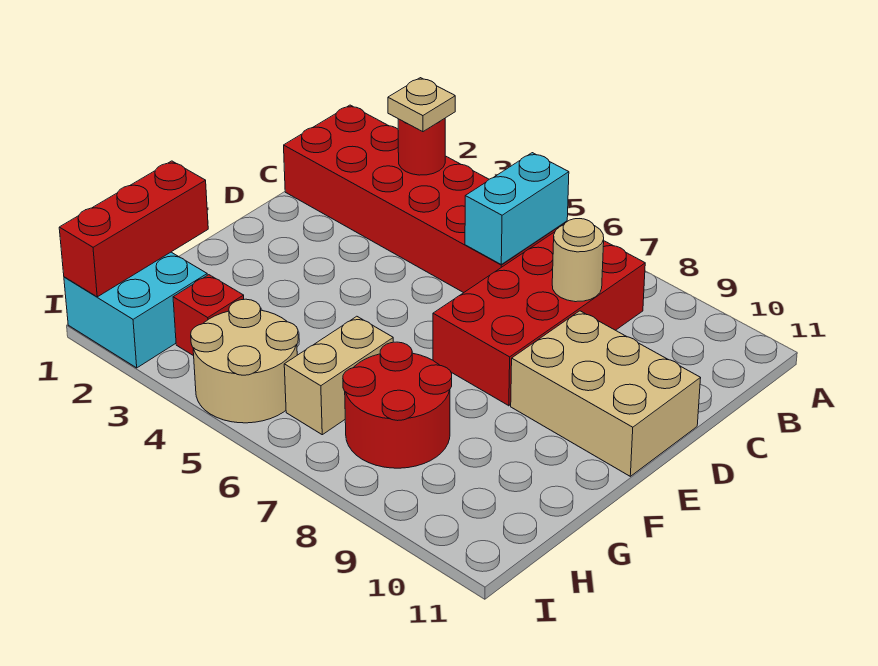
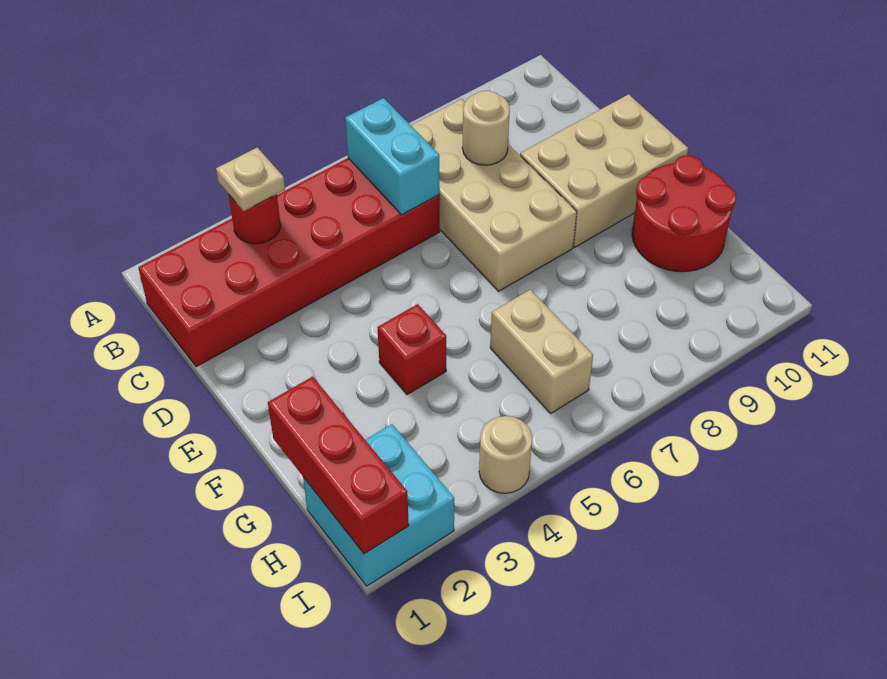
red brick B7:E8 level 1 -> tan brick B7:E8 level 1
red round brick G7:H8 level 1 -> red round brick F10:G11 level 1
red brick H3 level 1 -> red brick F4 level 1
tan round brick H4:I5 level 1 -> tan round brick I4 level 1

